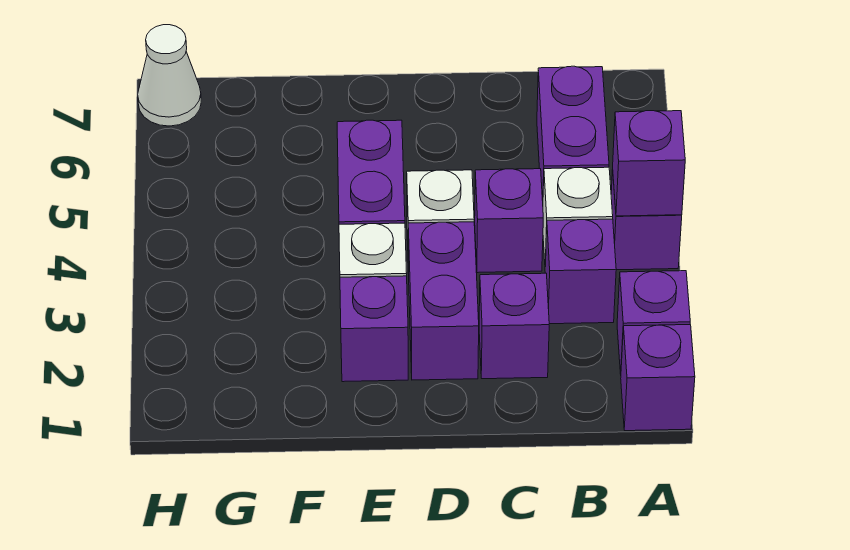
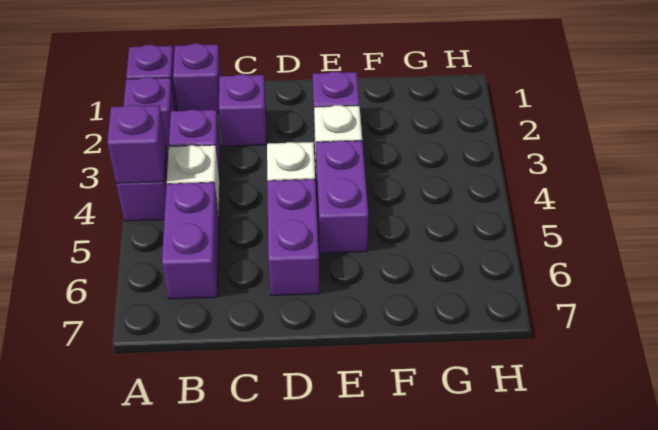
purple brick C4 level 1 -> purple brick B1 level 1
purple brick D2:D3 level 1 -> purple brick D5:D6 level 1
white cone H7 level 1 -> none

